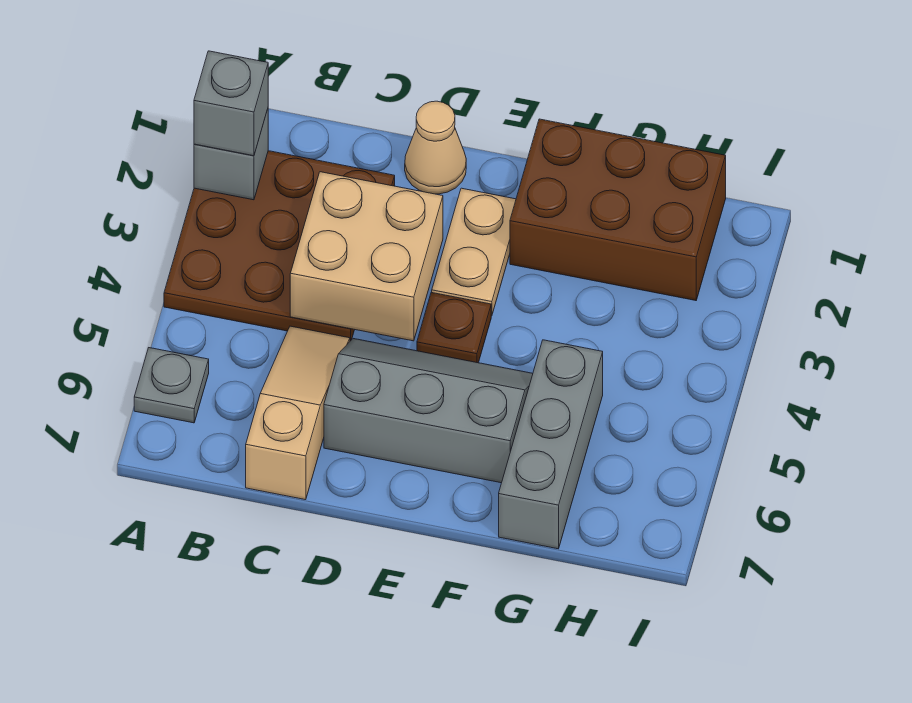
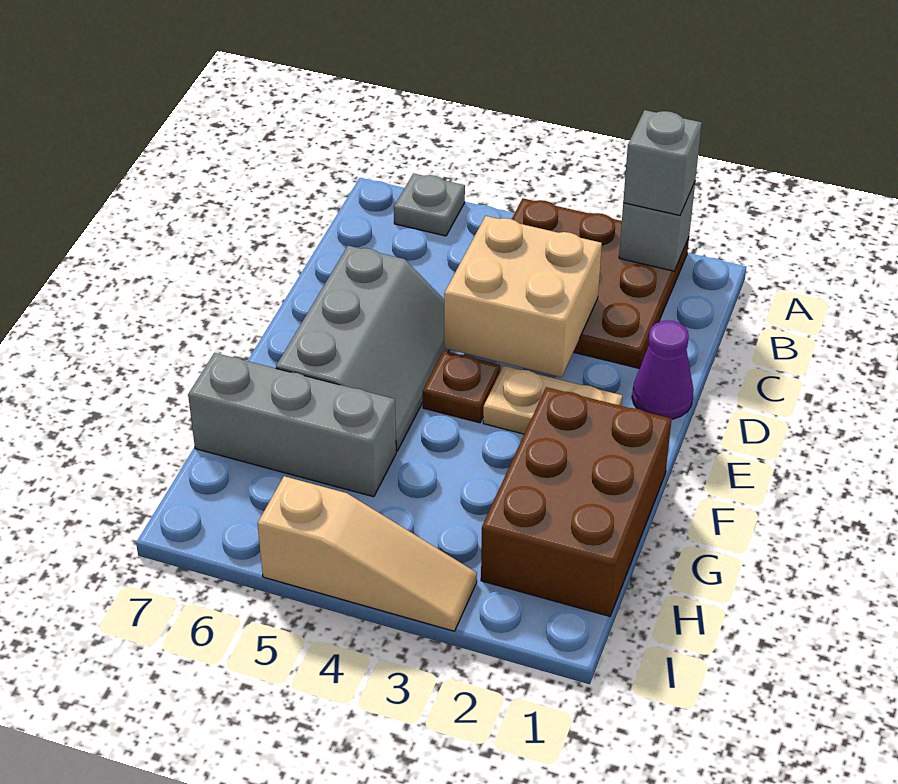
tan slope C5:C7 level 1 top 7 -> tan slope I3:I5 level 1 top 5
tan cone D1 level 1 -> purple cone D1 level 1

